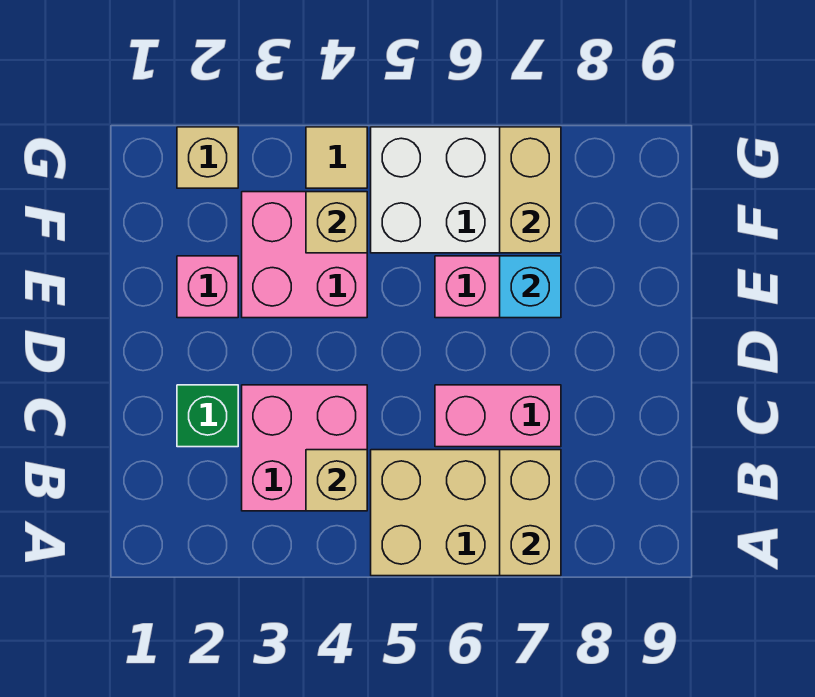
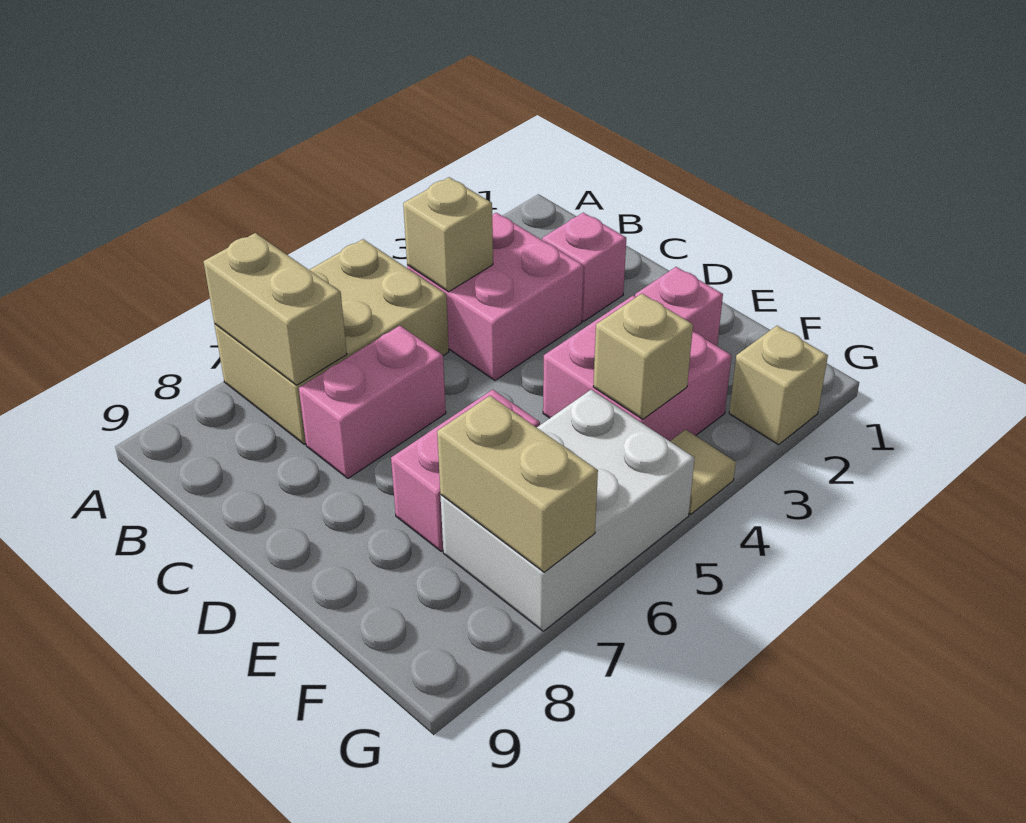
green brick C2 level 1 -> pink brick C2 level 1
cyan brick E7 level 2 -> none

